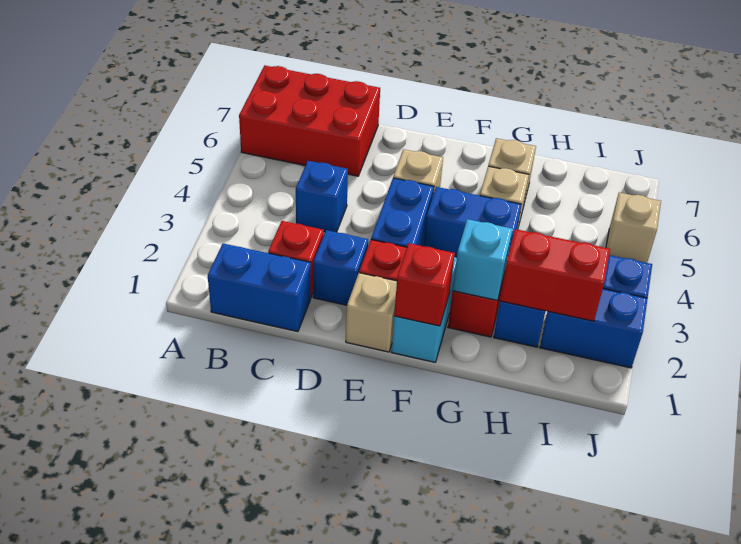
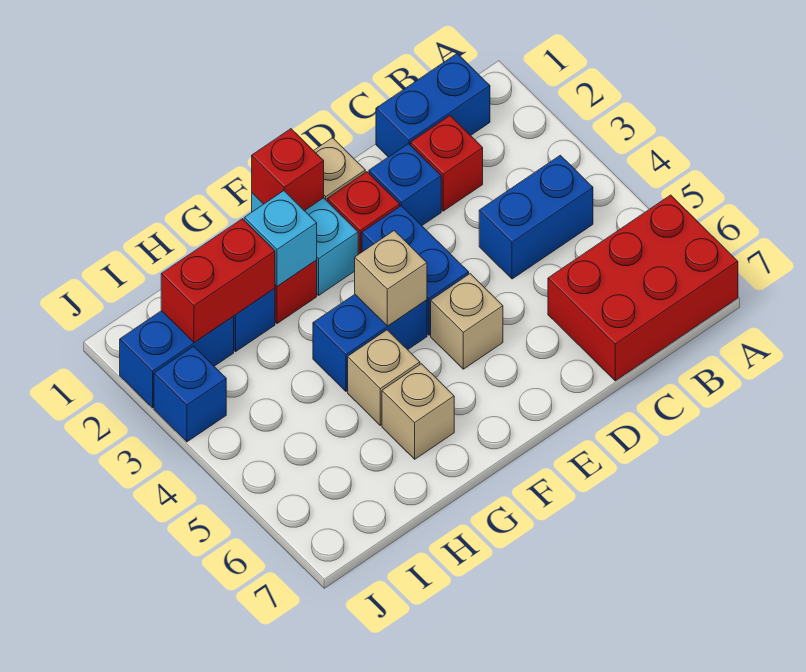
blue brick C4 level 1 -> blue brick B4:C4 level 1
tan brick J5 level 1 -> tan brick F4 level 2

